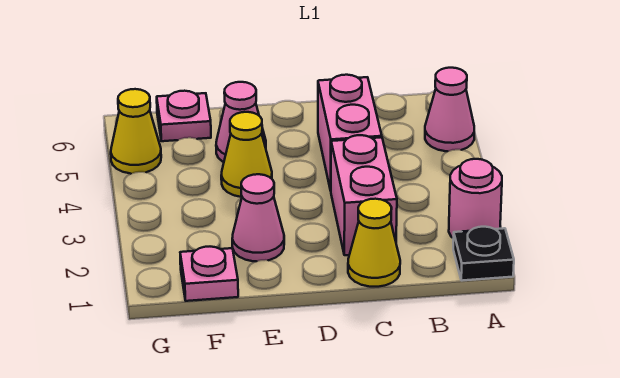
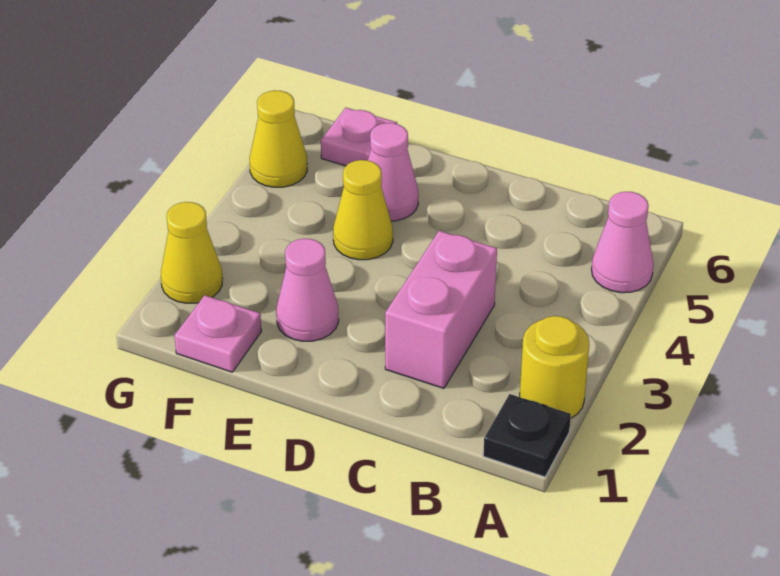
pink round brick A2 level 1 -> yellow round brick A2 level 1
yellow cone C1 level 1 -> yellow cone G2 level 1
pink brick C4:C5 level 1 -> none

